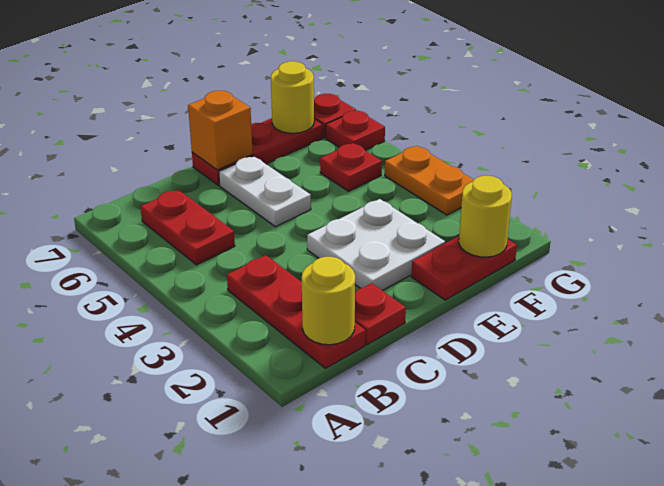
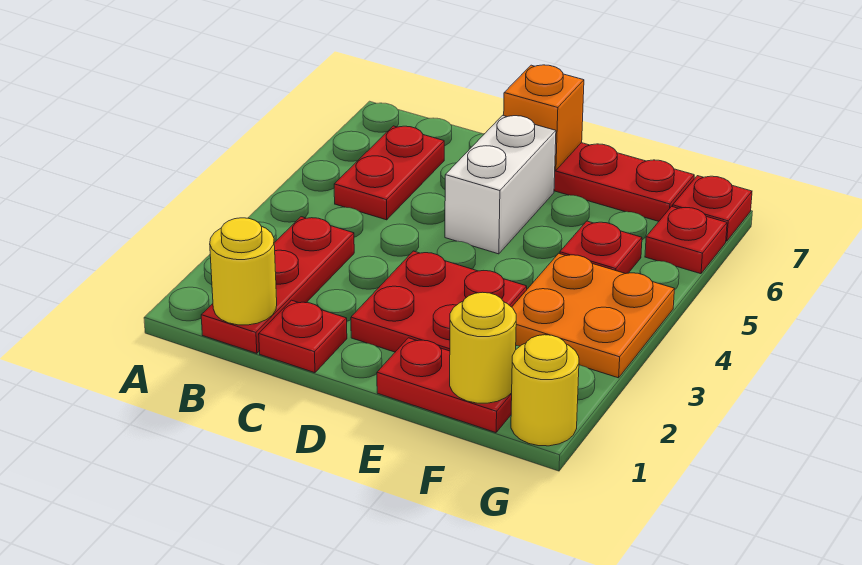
white plate D2:E3 level 1 -> red plate D2:E3 level 1
white plate D5:D6 level 1 -> white brick D5:D6 level 1
yellow round brick F7 level 2 -> yellow round brick G1 level 1
orange plate G3:G4 level 1 -> orange plate F3:G4 level 1

